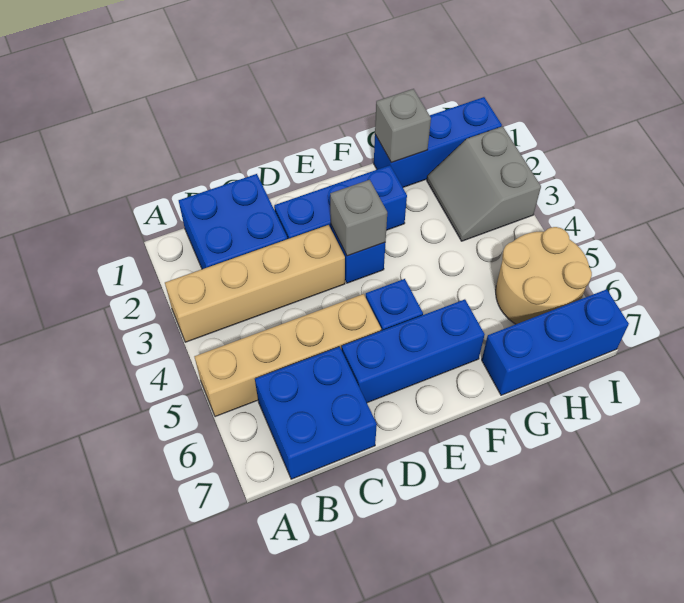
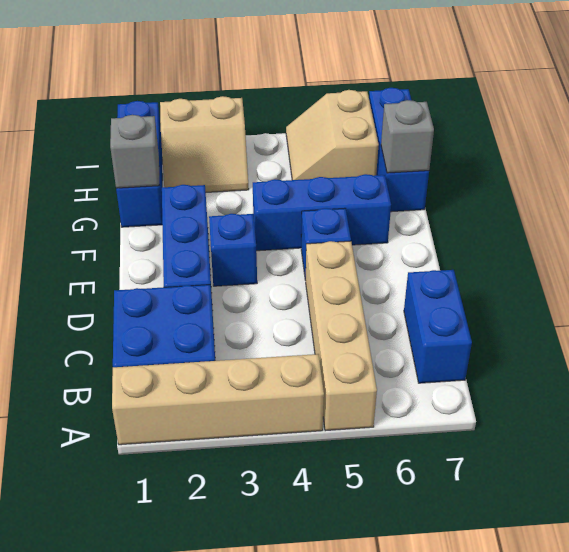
tan brick A3:D3 level 1 -> tan brick A1:A4 level 1
blue brick B6:C7 level 1 -> blue brick B7:C7 level 1
blue brick D6:F6 level 1 -> blue brick F4:F6 level 1
grey brick E3 level 2 -> grey brick G7 level 2
grey slope H2:I3 level 1 top I -> tan slope H2:I3 level 1 top I
tan round brick H5:I6 level 1 -> tan slope H5:I6 level 1 top 6

